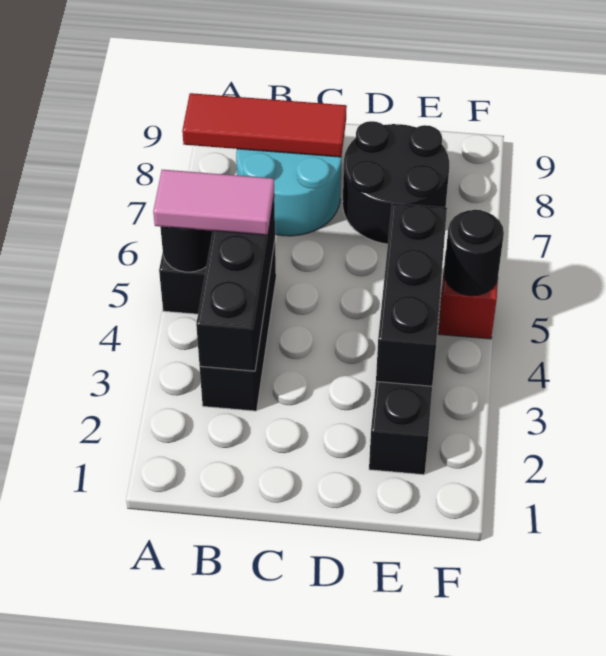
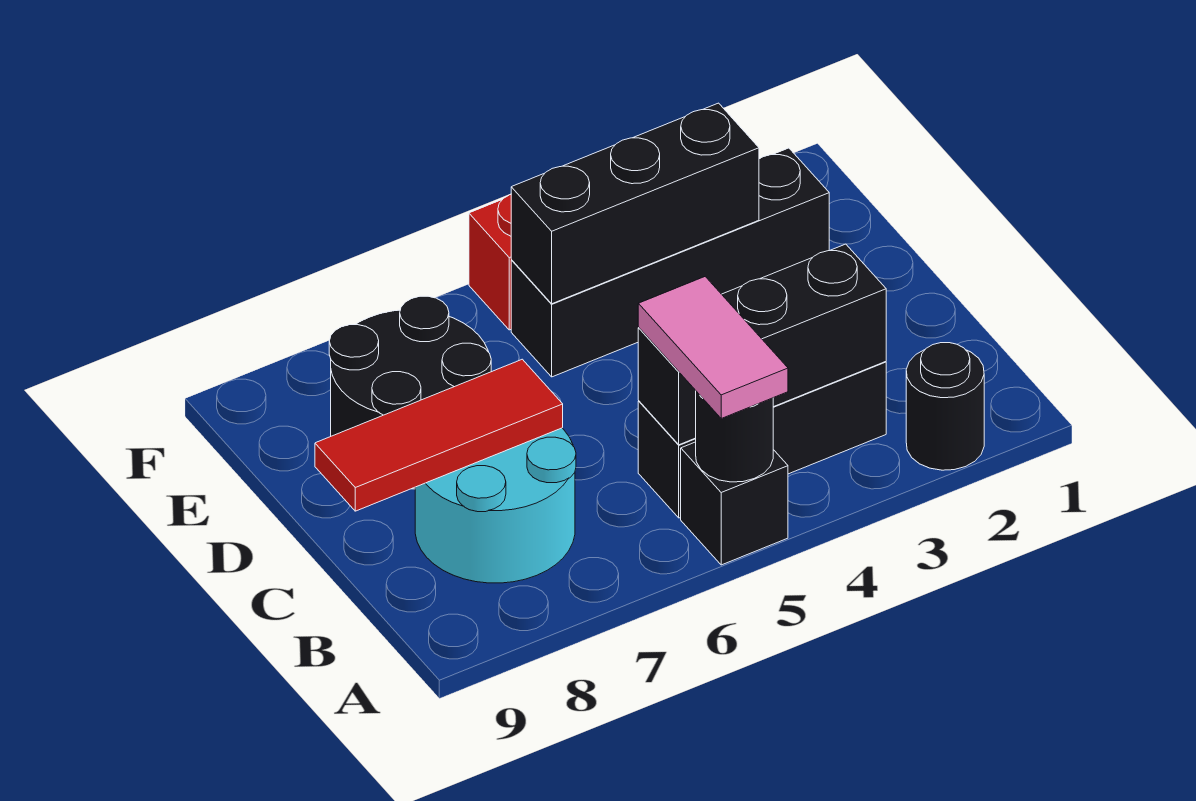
red tile A8:C8 level 2 -> red tile C7:C9 level 2
black round brick F5 level 2 -> black round brick A2 level 1

